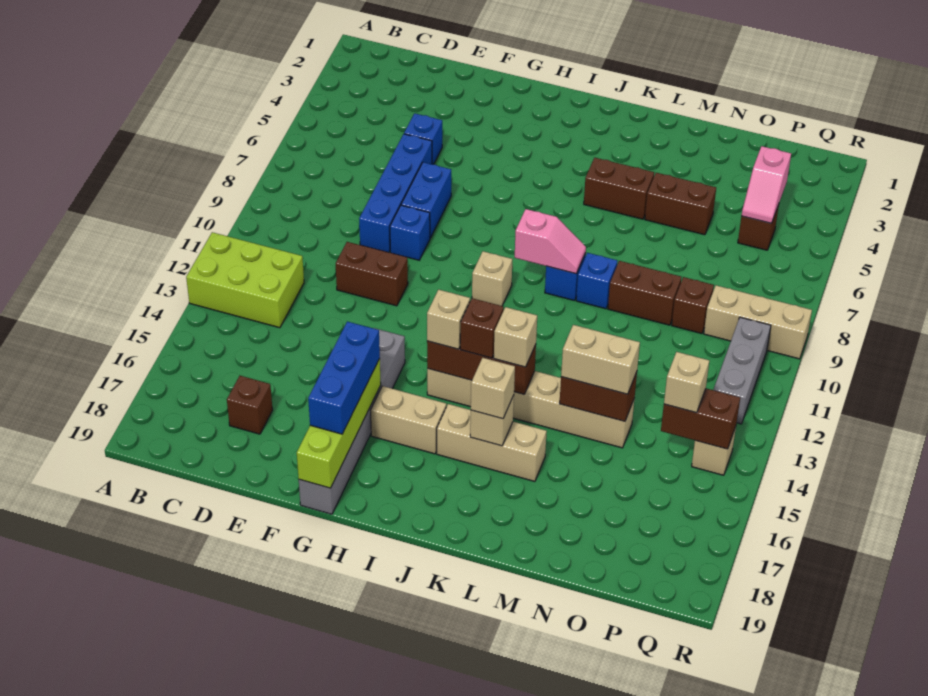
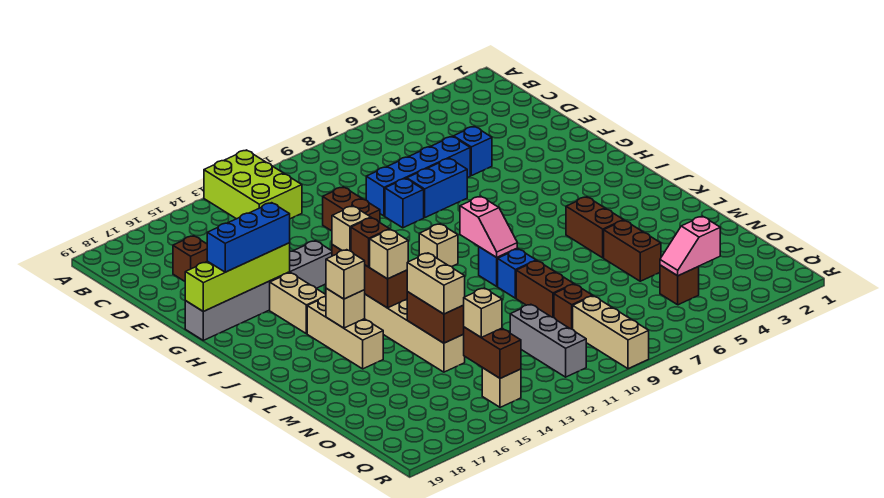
grey brick Q10:Q12 level 1 -> grey brick O11:Q11 level 1

